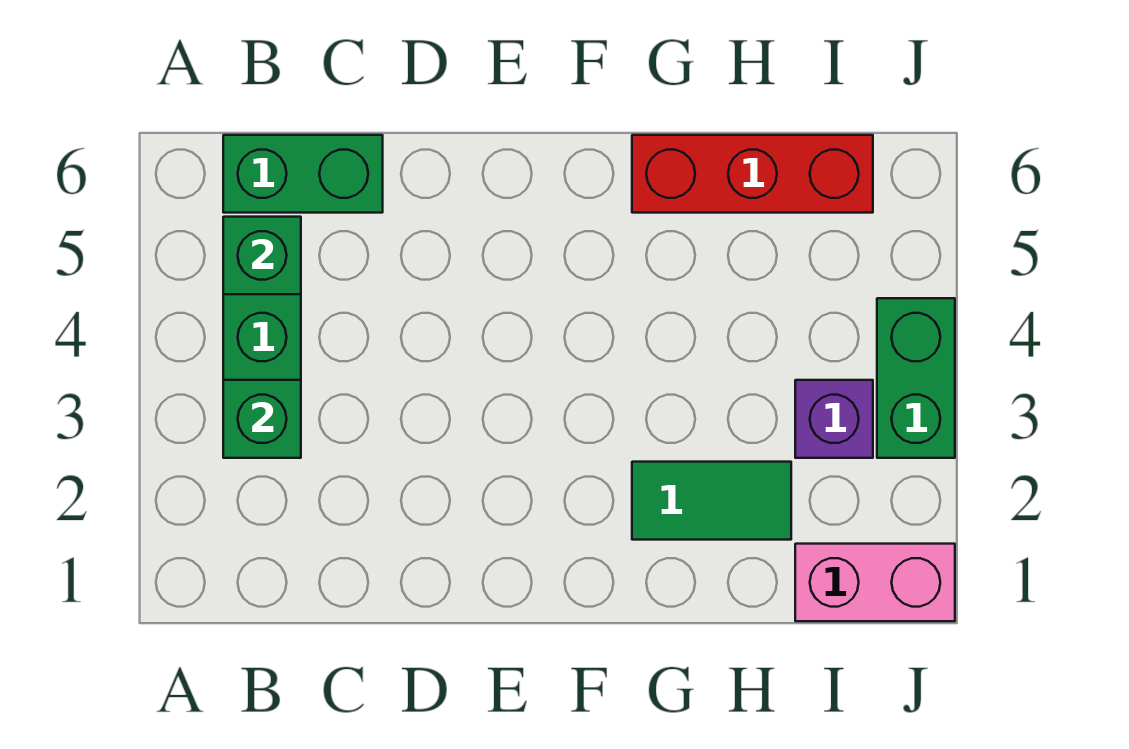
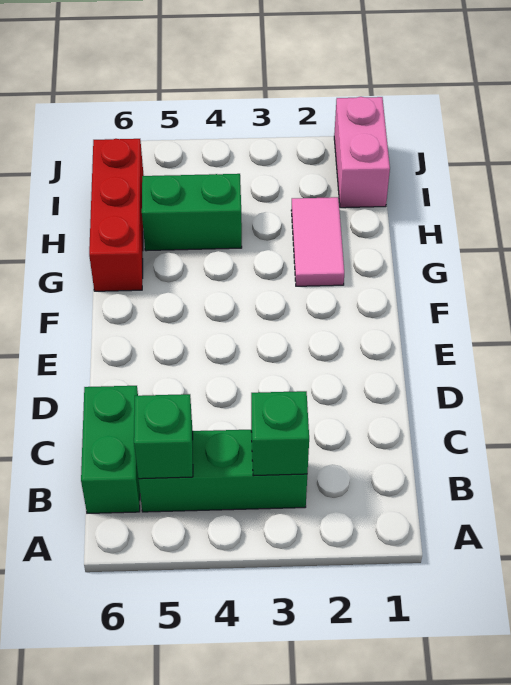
green tile G2:H2 level 1 -> pink tile G2:H2 level 1
purple brick I3 level 1 -> none
green brick J3:J4 level 1 -> green brick H4:H5 level 1

